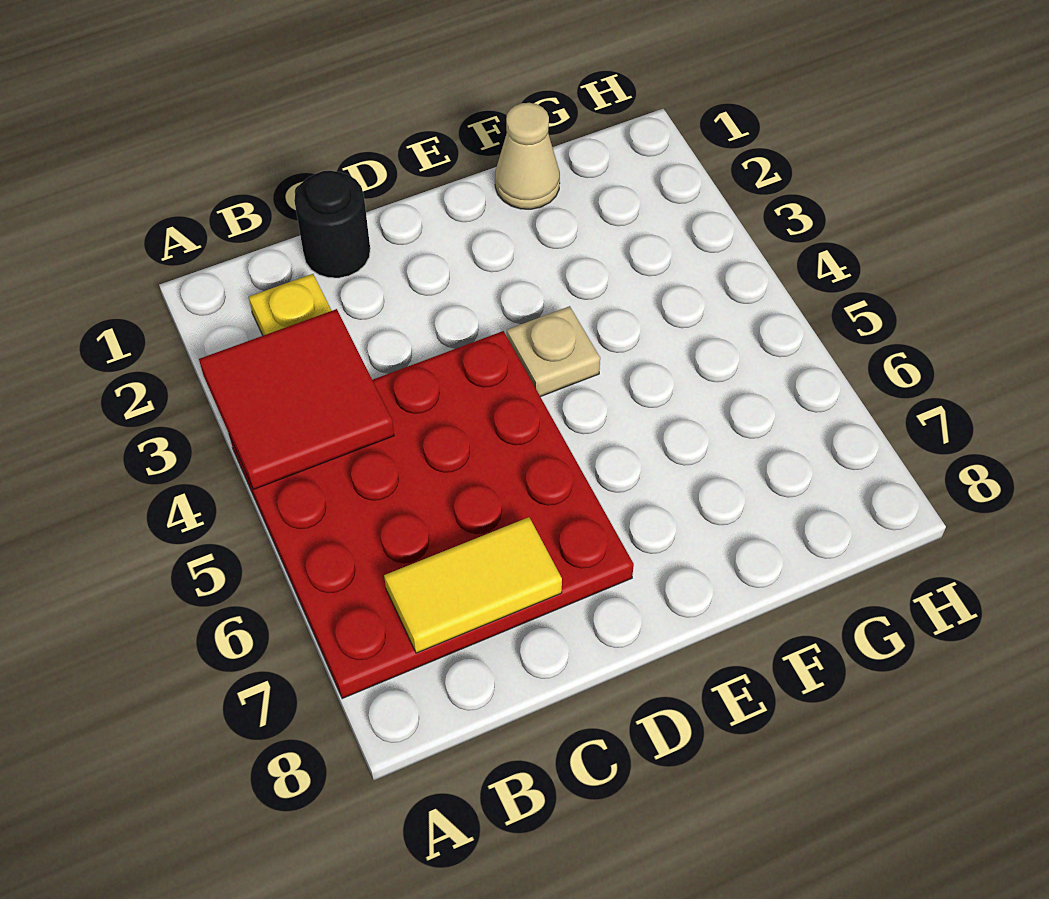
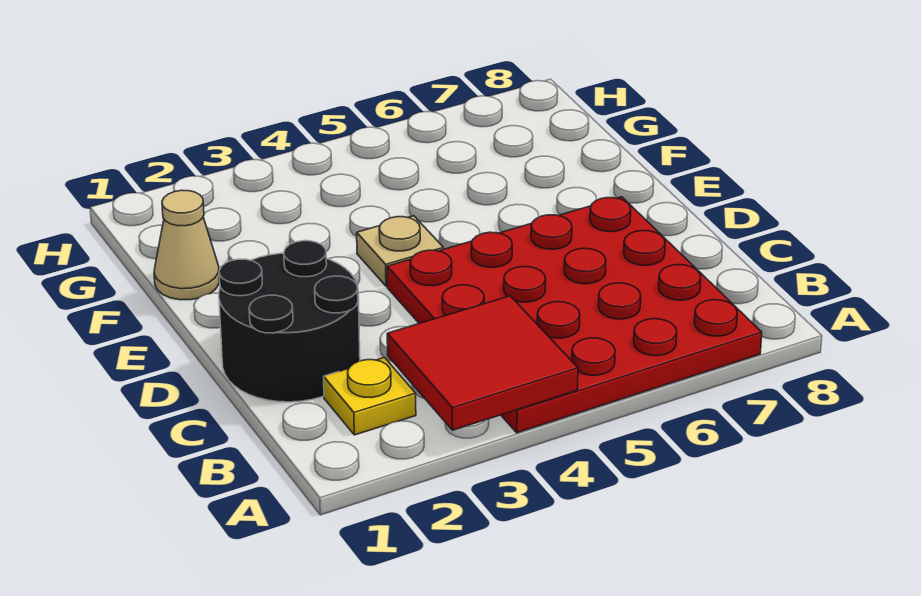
yellow tile B7:C7 level 2 -> none
black round brick C1 level 1 -> black round brick C1:D2 level 1

